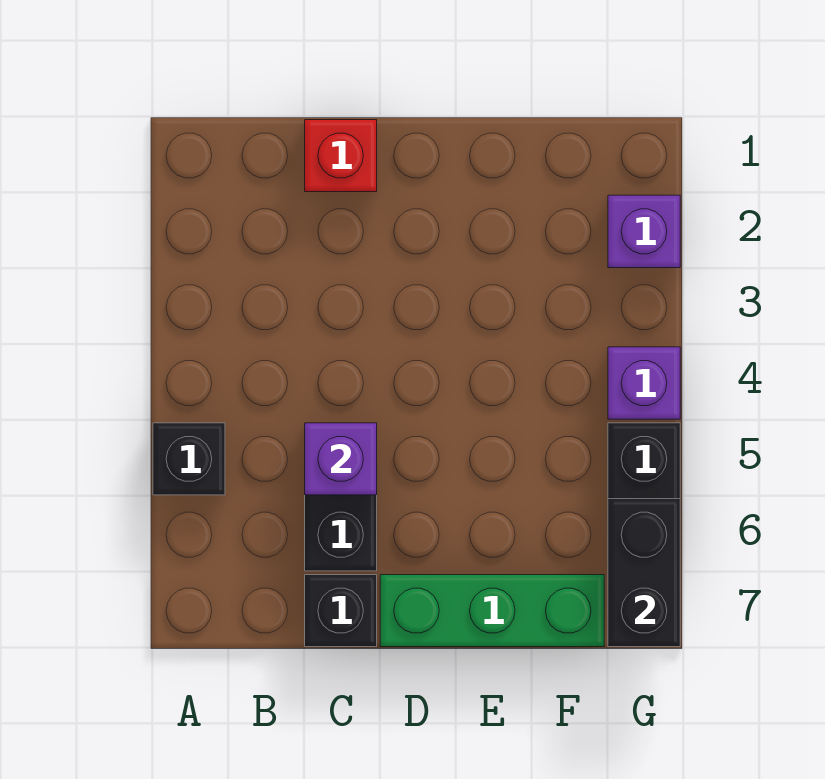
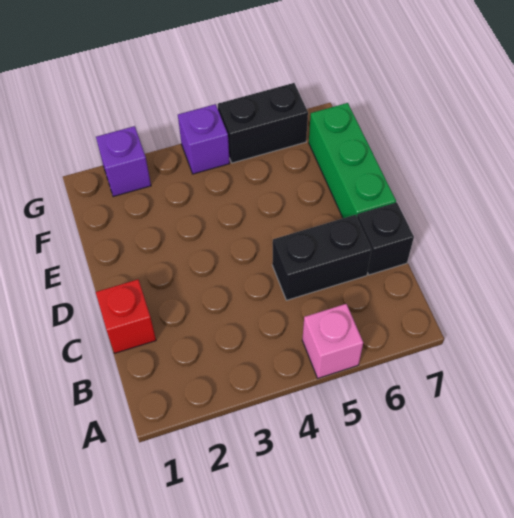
black brick A5 level 1 -> pink brick A5 level 1
purple brick C5 level 2 -> none
black brick G6:G7 level 2 -> none

